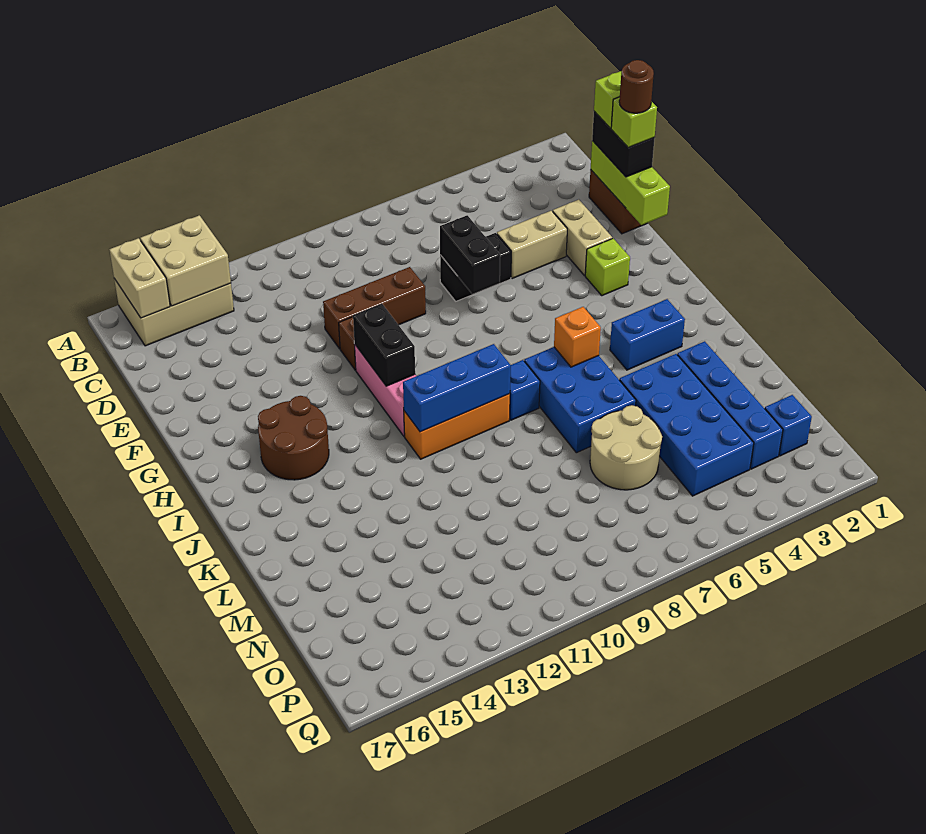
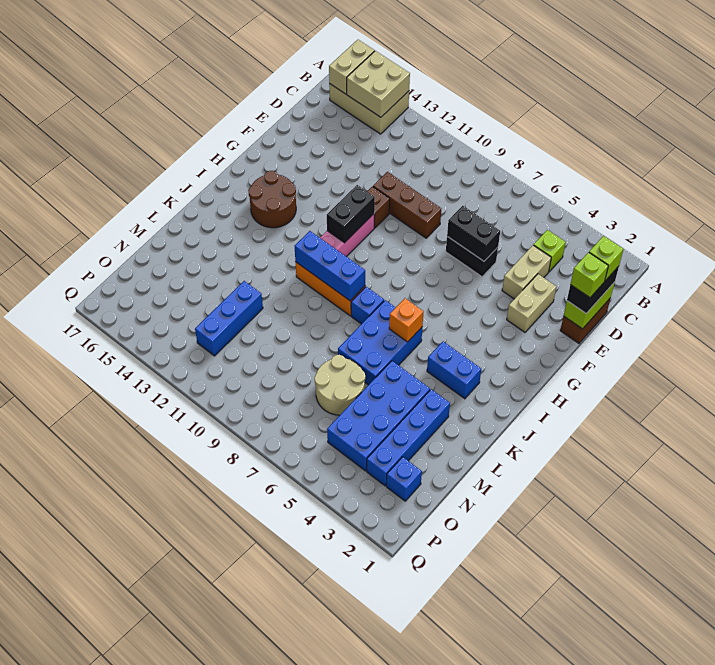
lime brick D1:F1 level 2 -> lime brick D1:E1 level 2
brown round brick E1 level 5 -> none
tan brick E4:E5 level 1 -> tan brick D4:E4 level 1
black brick E7:F7 level 2 -> black brick E6:E7 level 2
lime brick G3 level 1 -> lime brick C4 level 1
none -> blue brick M12:O12 level 1

